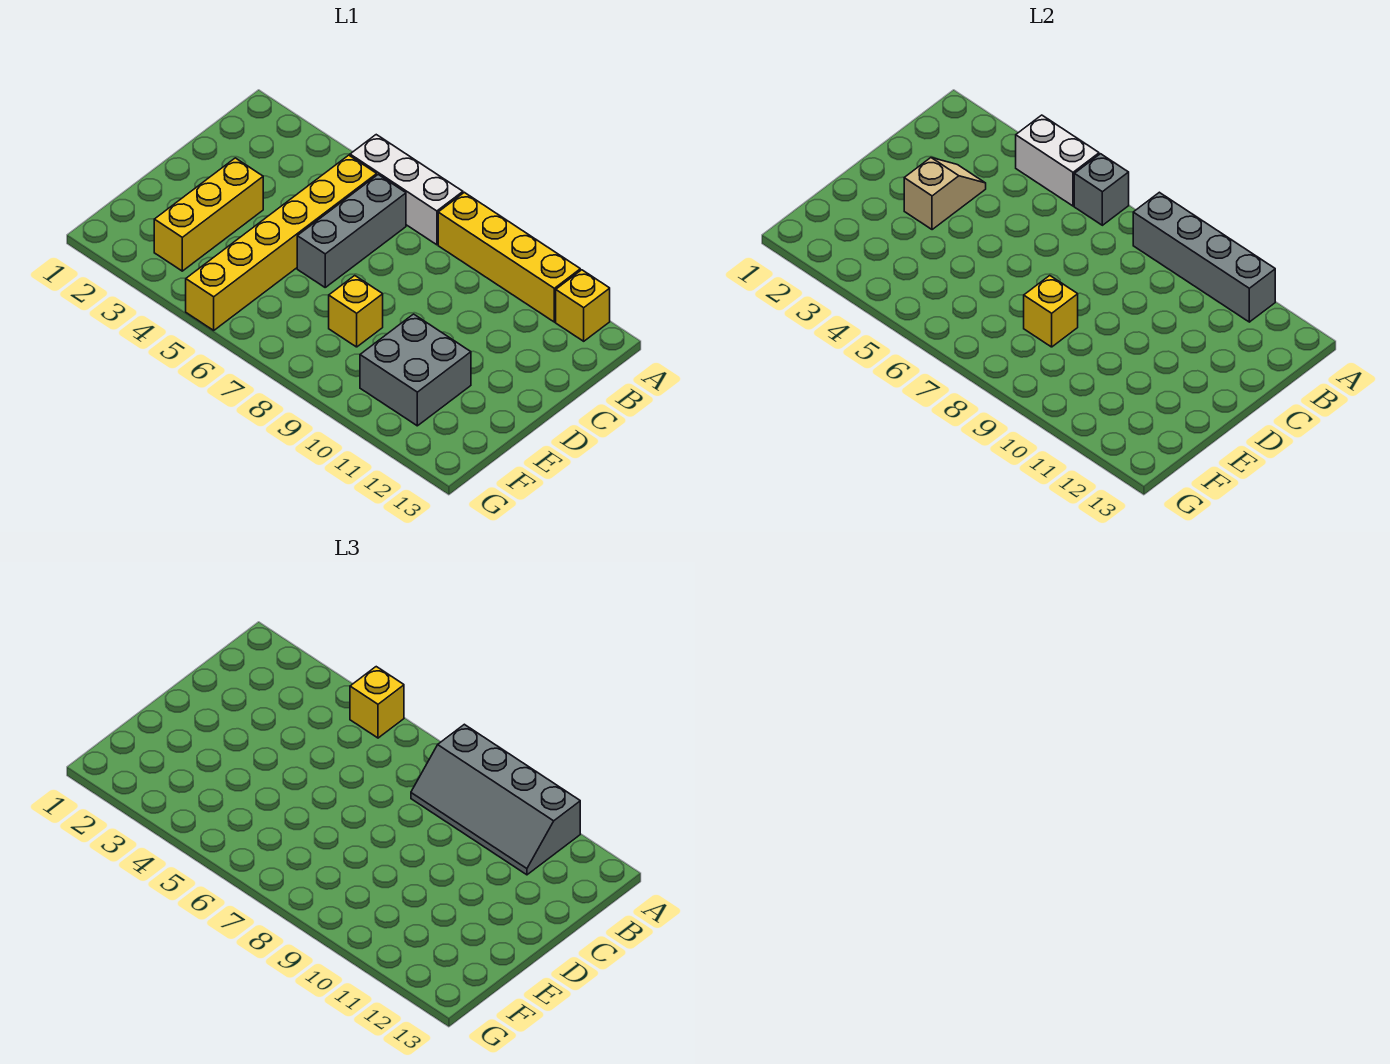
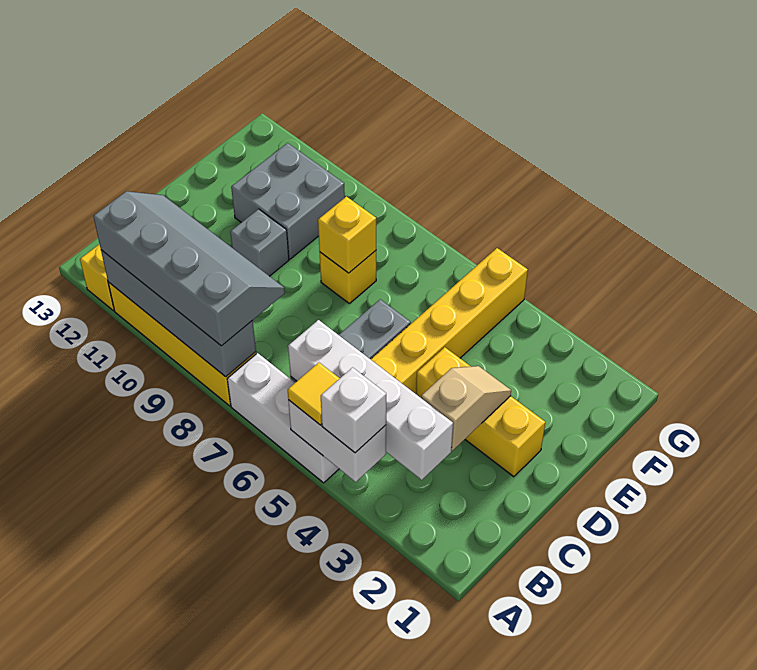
none -> white brick A4 level 3
yellow brick A5 level 3 -> yellow tile A5 level 3
grey brick A6 level 2 -> grey brick D10 level 1
none -> white brick B3:B6 level 2
tan slope C3:D3 level 2 top D -> tan slope C3:D3 level 2 top C
yellow brick D3:F3 level 1 -> yellow brick D2:D4 level 1

